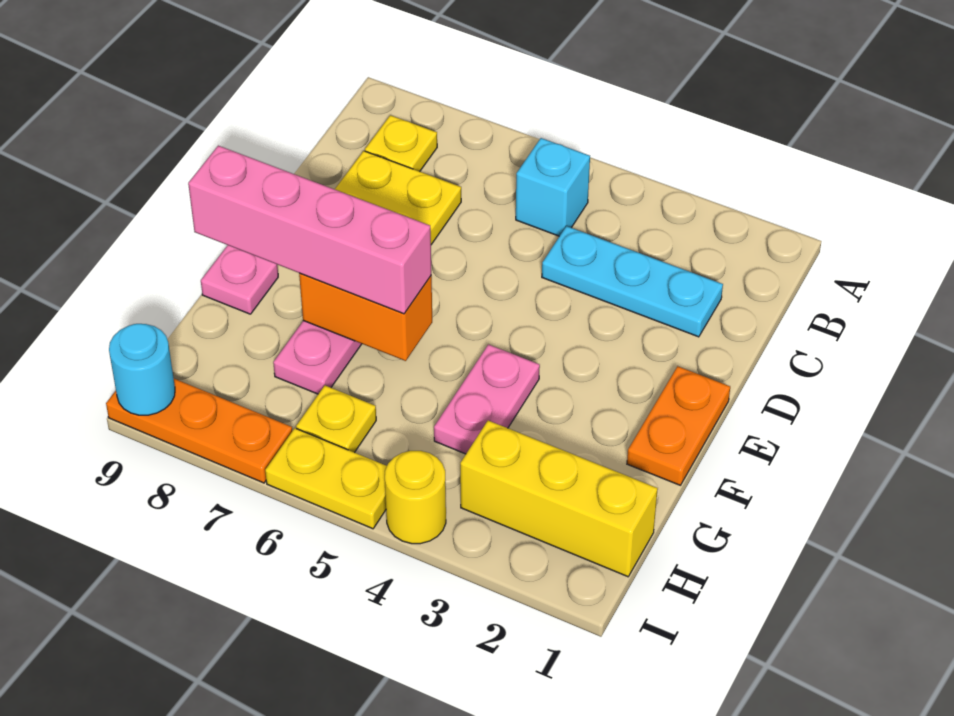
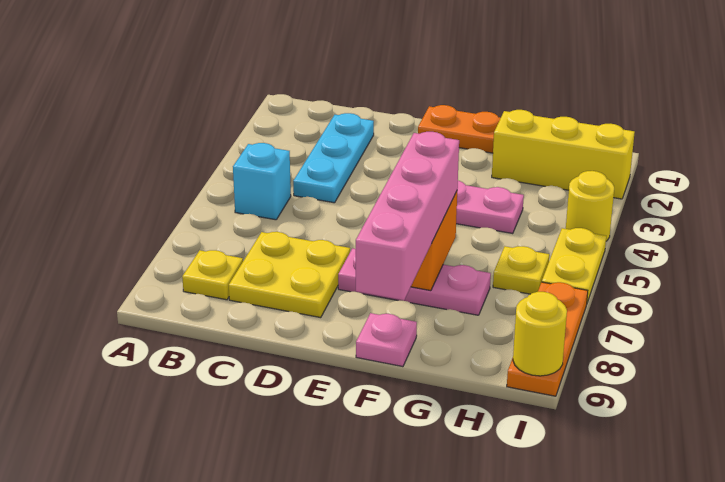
yellow brick H1:H3 level 1 -> yellow brick G2:I2 level 1
cyan round brick I9 level 2 -> yellow round brick I9 level 2

